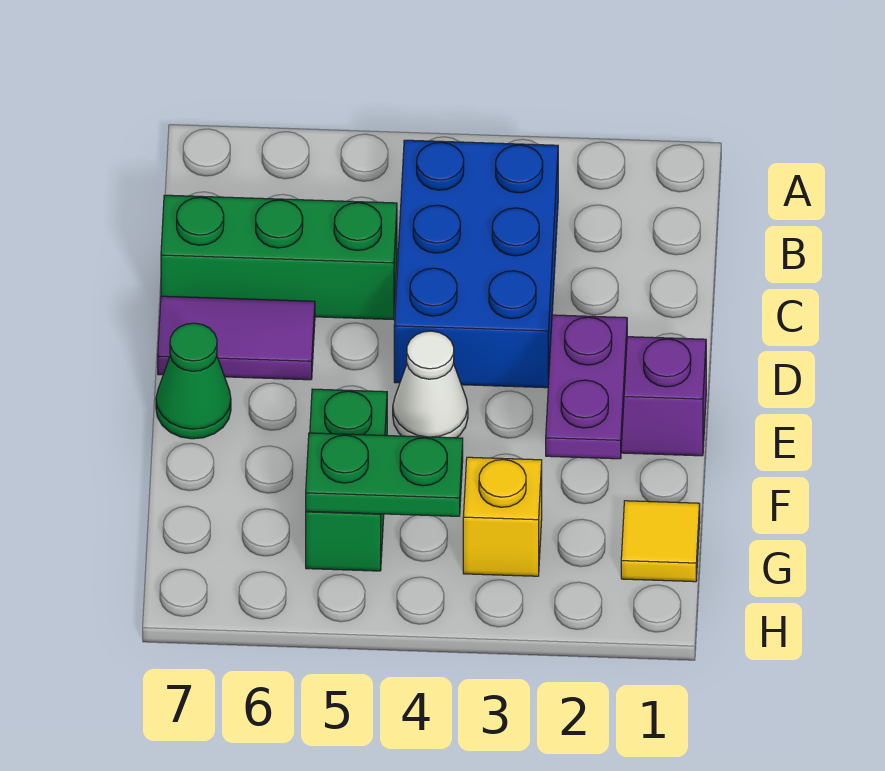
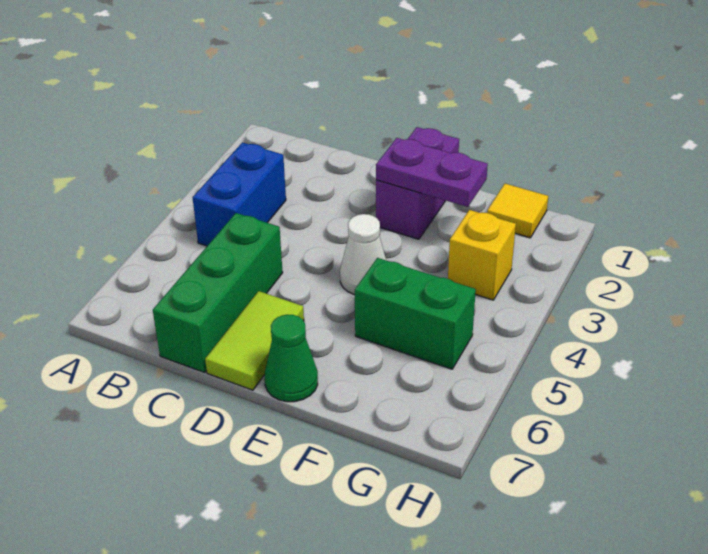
blue brick B3:D4 level 1 -> blue brick B3:B4 level 1
purple tile D6:D7 level 1 -> lime tile D6:D7 level 1
green plate G4:G5 level 2 -> none

